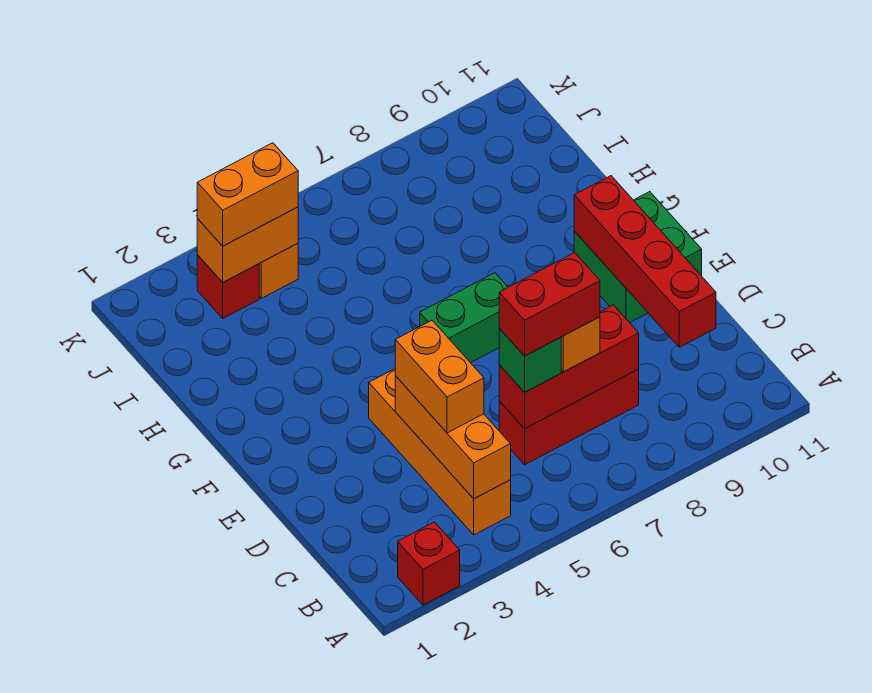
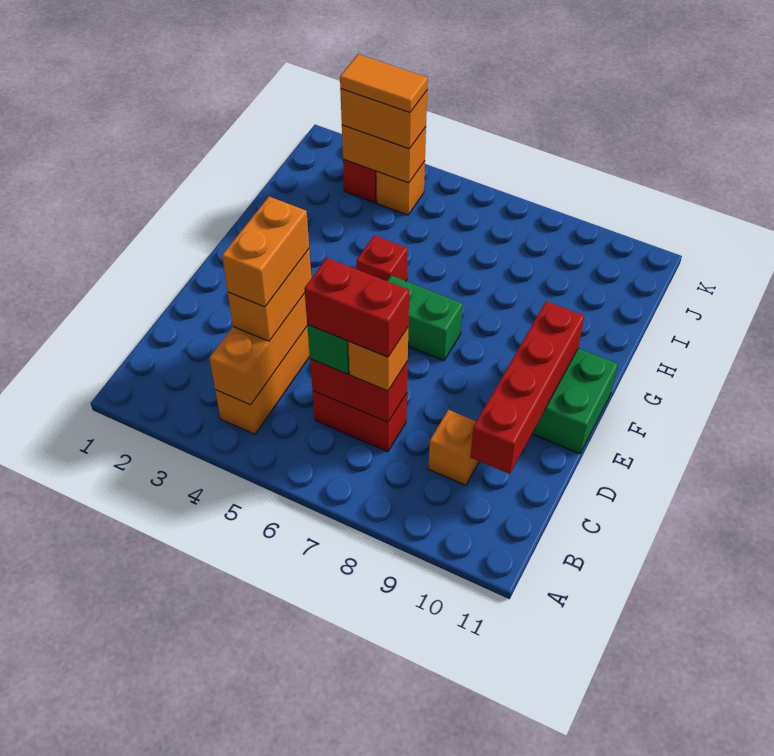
red brick A2 level 1 -> red brick G5 level 1
none -> orange brick C4:D4 level 4
red brick C6:C8 level 1 -> red brick C6:C7 level 1
red brick C6:C8 level 2 -> red brick C6:C7 level 2
none -> orange brick C9 level 1
none -> orange tile J3:J4 level 4

